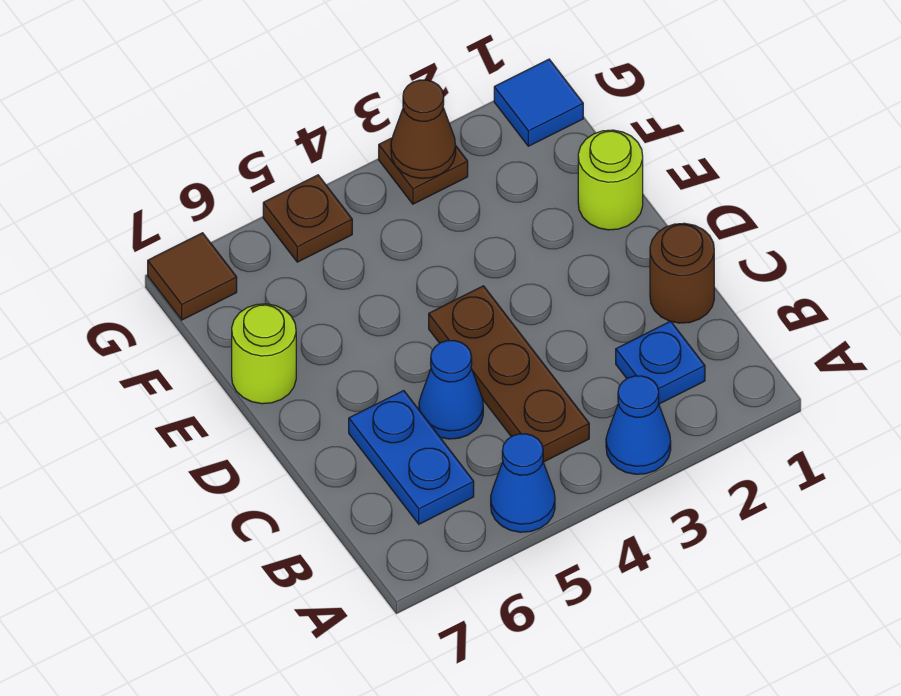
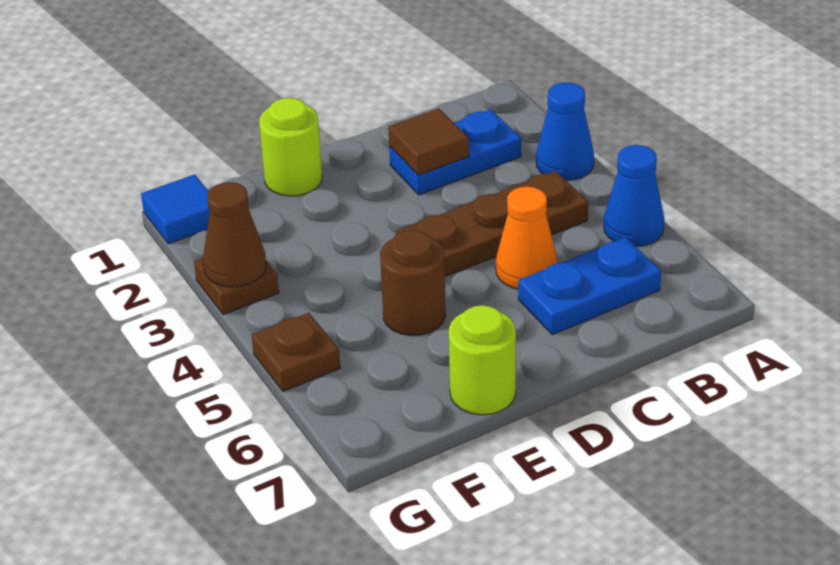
blue plate B2 level 1 -> blue plate B2:C2 level 1
brown round brick C1 level 1 -> brown round brick E5 level 1
blue cone C5 level 1 -> orange cone C5 level 1
brown tile G7 level 1 -> brown tile C2 level 2

